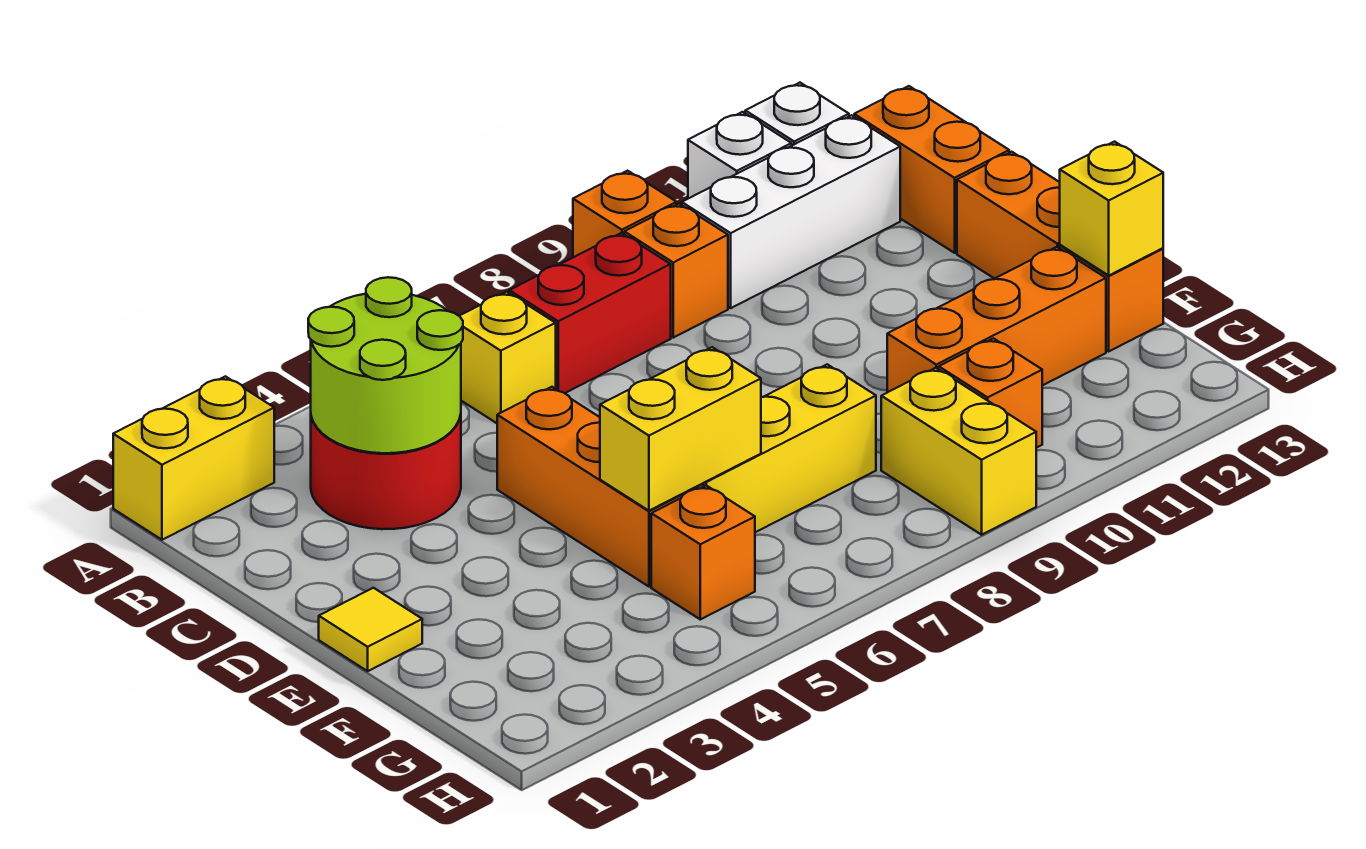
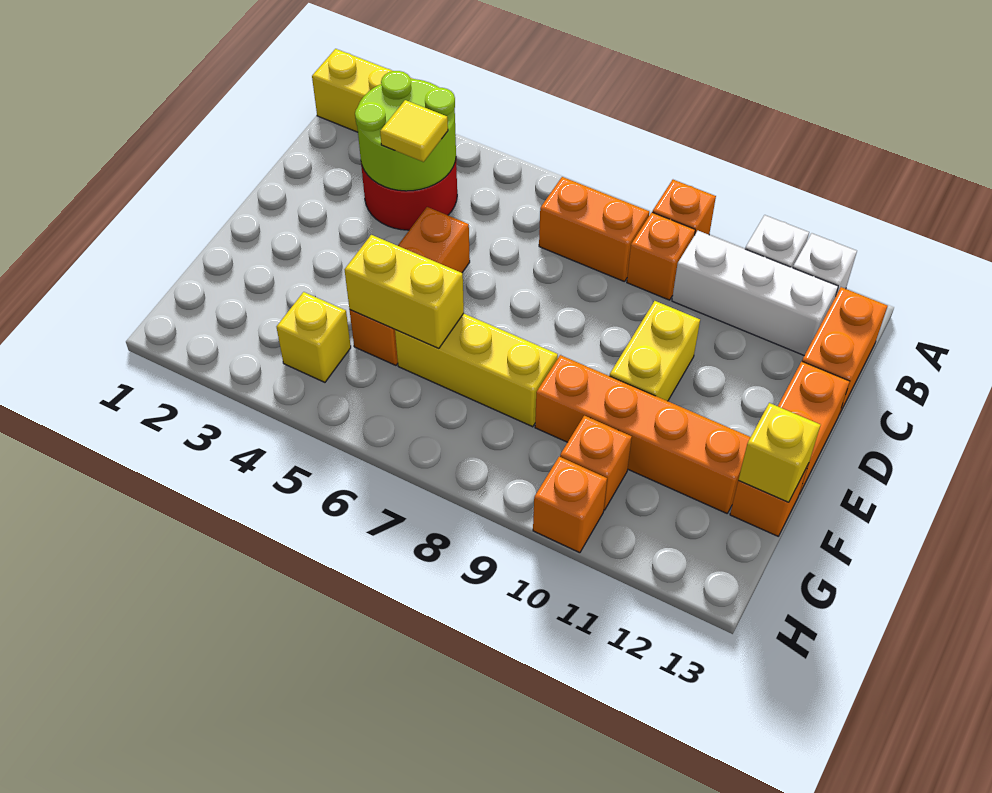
yellow brick B6 level 1 -> yellow brick G4 level 1
red brick B7:B8 level 1 -> orange brick B7:B8 level 1
yellow tile E1 level 1 -> yellow tile C4 level 3
orange brick F10:F12 level 1 -> orange brick F9:F12 level 1
orange brick G5 level 1 -> orange brick H10 level 1
yellow brick G9:H9 level 1 -> yellow brick D10:E10 level 1

